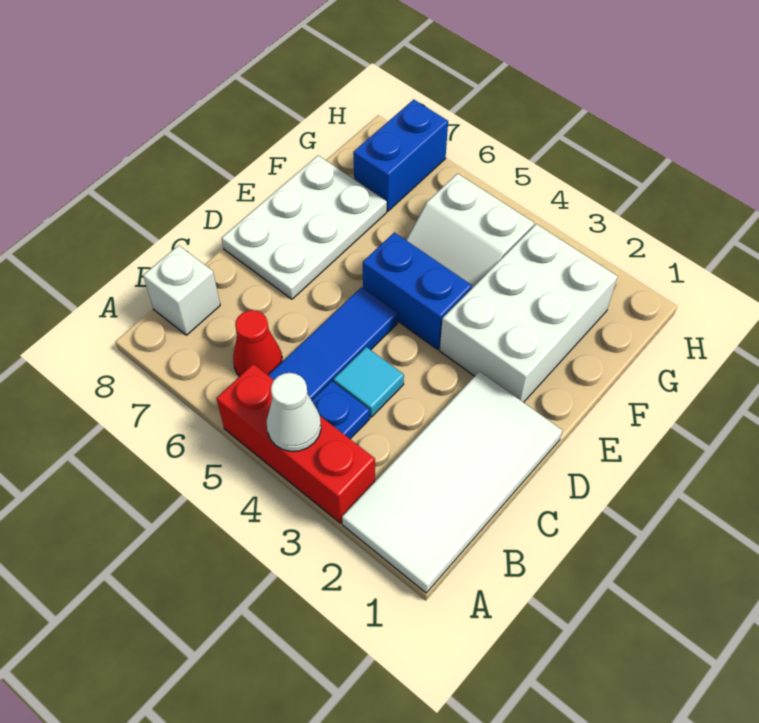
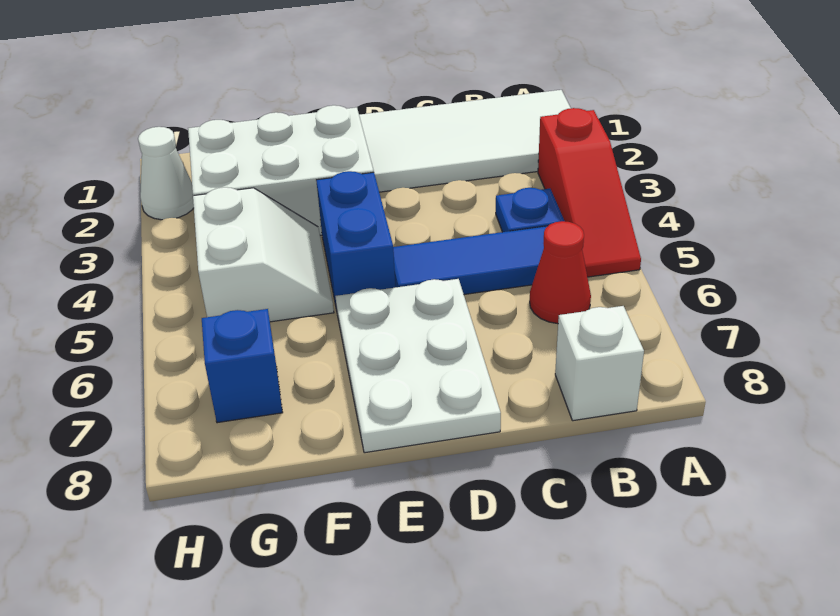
red brick A3:A5 level 1 -> red slope A3:A5 level 1 top 3
white cone A4 level 2 -> white cone H2 level 1
cyan tile C4 level 1 -> none
white plate D7:F8 level 1 -> white plate D6:E8 level 1
blue brick G7:H7 level 1 -> blue brick G7 level 1

